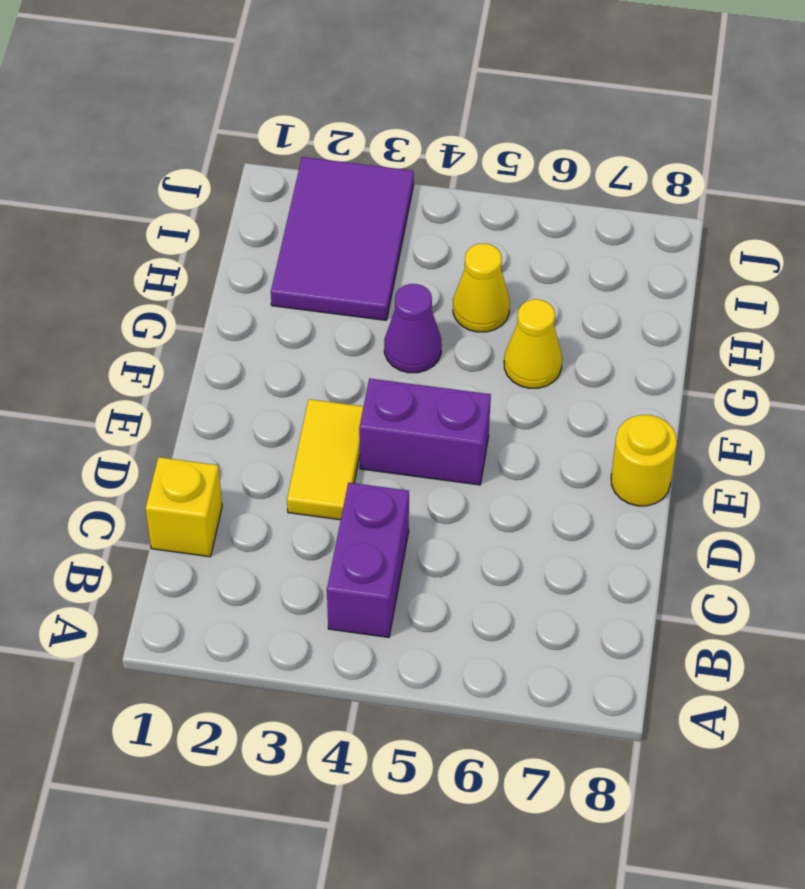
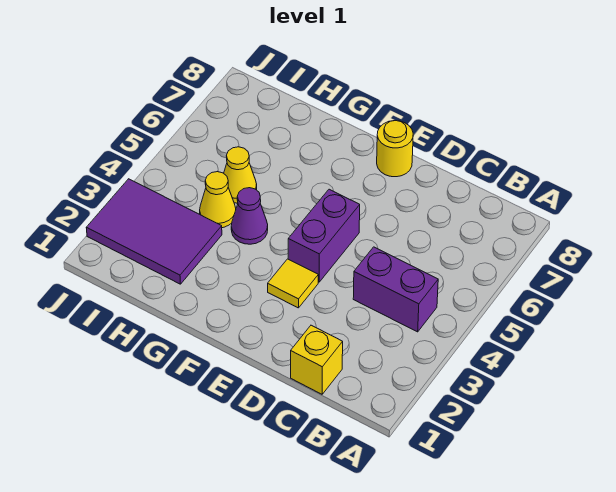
yellow tile D3:E3 level 1 -> yellow tile E3 level 1
yellow cone G6 level 1 -> yellow cone H4 level 1

